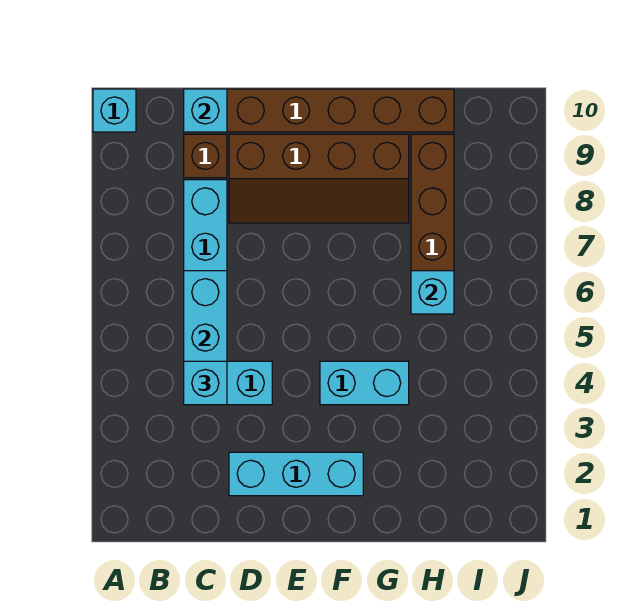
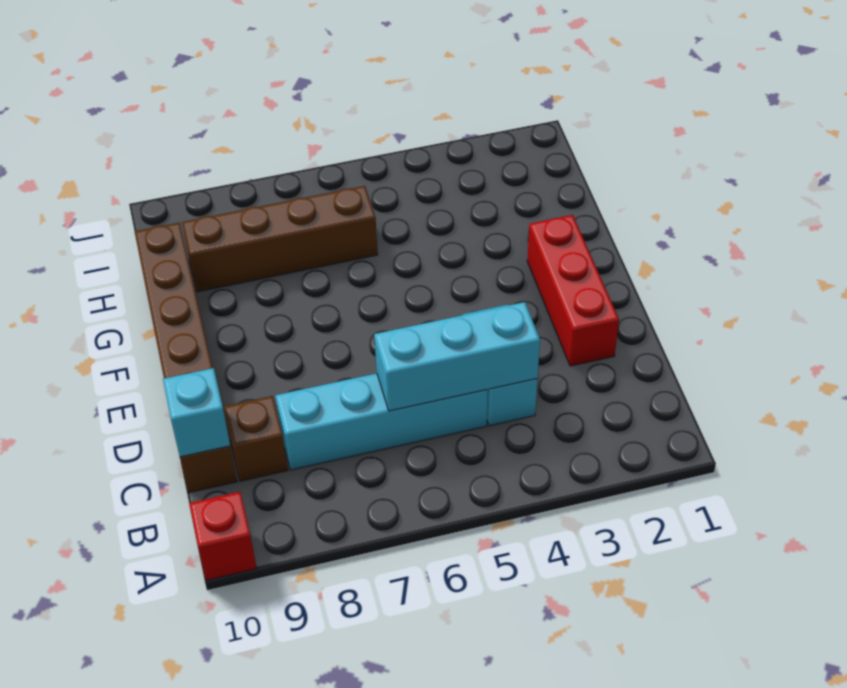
cyan brick A10 level 1 -> red brick A10 level 1
cyan brick C4 level 3 -> none
cyan brick D2:F2 level 1 -> red brick D2:F2 level 1
brown slope D8:G9 level 1 top 9 -> none
cyan brick F4:G4 level 1 -> none
cyan brick H6 level 2 -> none

